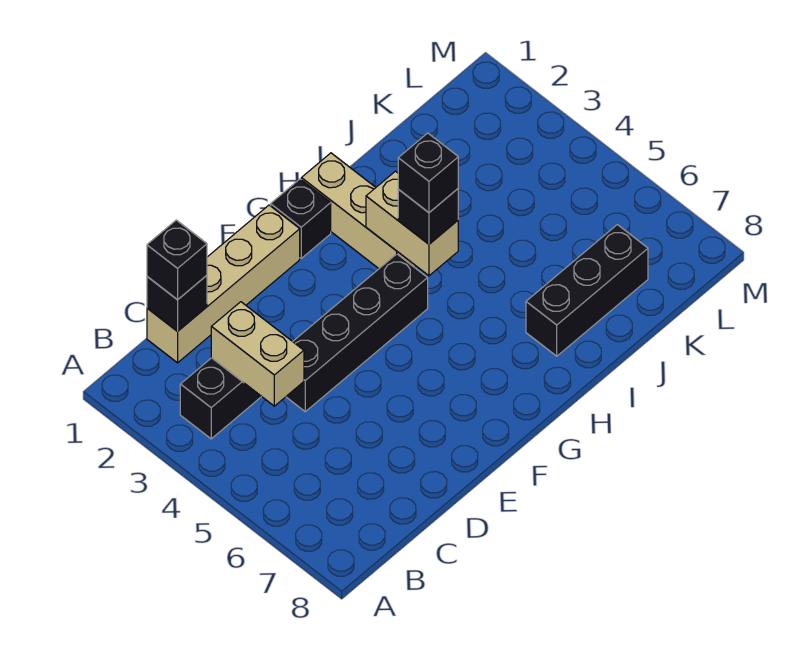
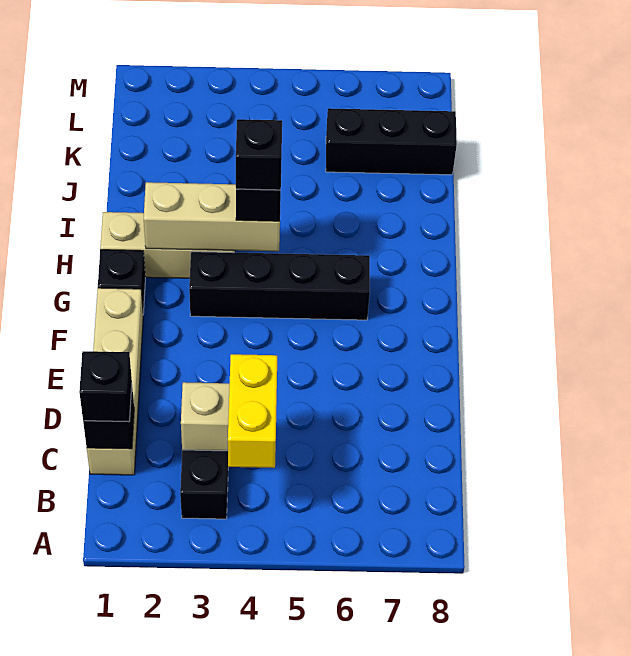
none -> yellow brick B4:C4 level 3
black brick D4:G4 level 1 -> black brick G3:G6 level 1
tan brick H3:H4 level 2 -> tan brick H2:H4 level 2
black brick I7:K7 level 1 -> black brick K6:K8 level 1

